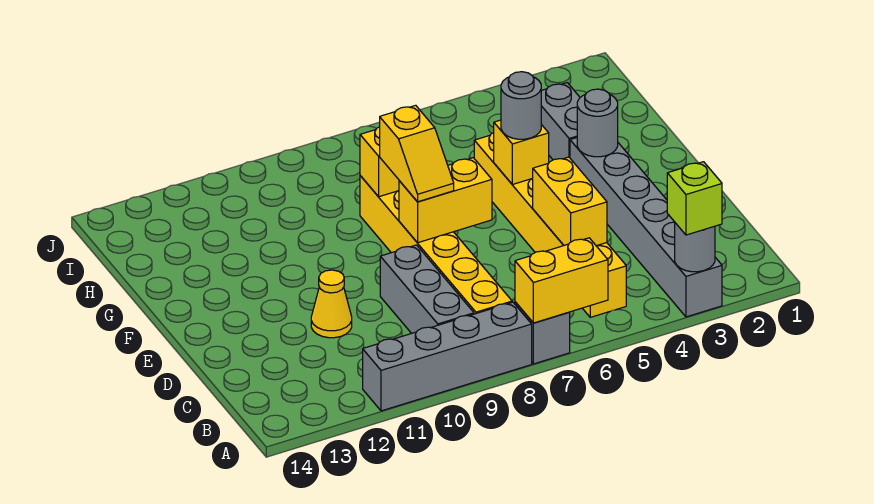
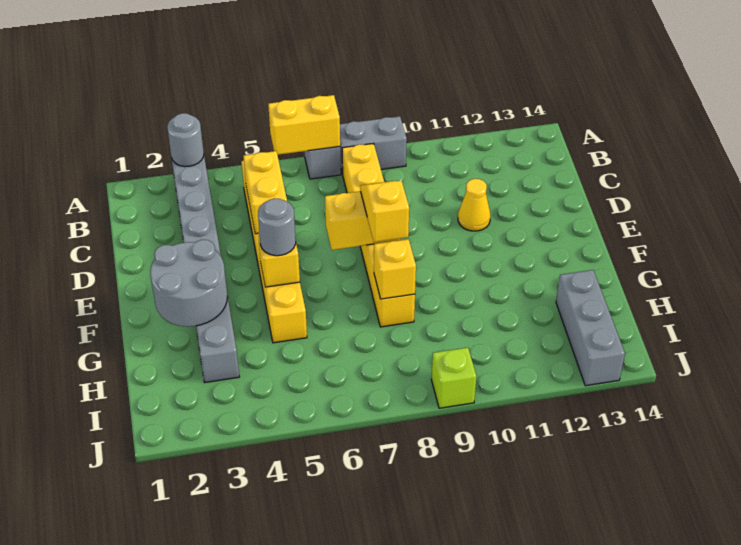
lime brick A3 level 3 -> lime brick J9 level 1
grey brick A8:A11 level 1 -> grey brick A8:A9 level 1
grey brick B9:D9 level 1 -> grey brick H13:J13 level 1
grey round brick F3 level 2 -> grey round brick F2:G3 level 2

